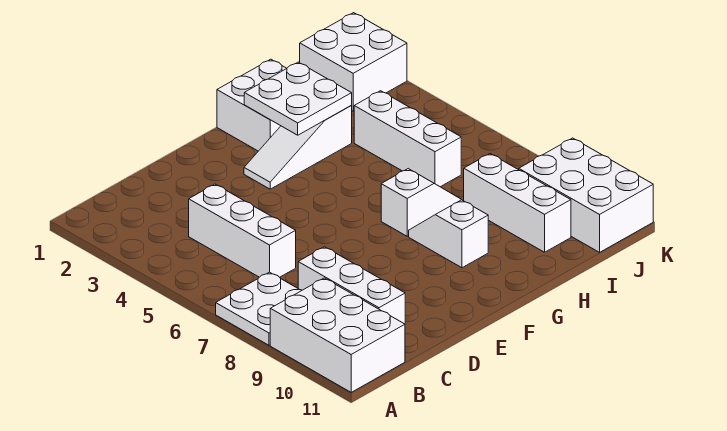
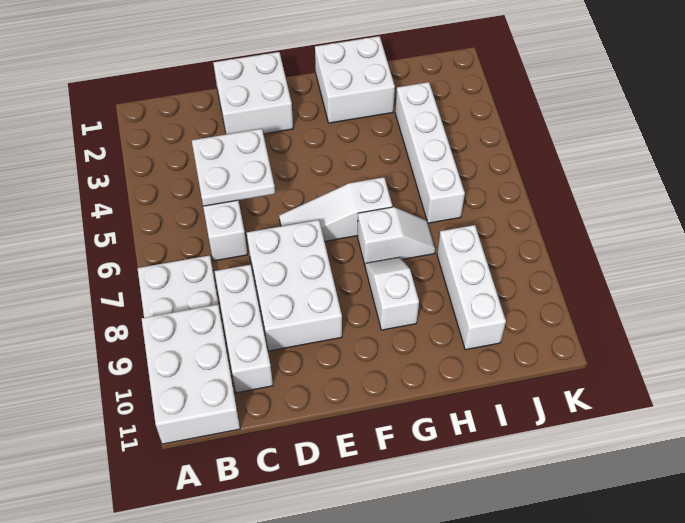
white slope F3:H3 level 1 top H -> white slope E6:G6 level 1 top G
white plate G2:H3 level 2 -> white plate C4:D5 level 2
white brick I4:I6 level 1 -> white brick I3:I6 level 1
white brick J1:K2 level 1 -> white brick D1:E2 level 1
white brick J9:K11 level 1 -> white brick D7:E9 level 1

